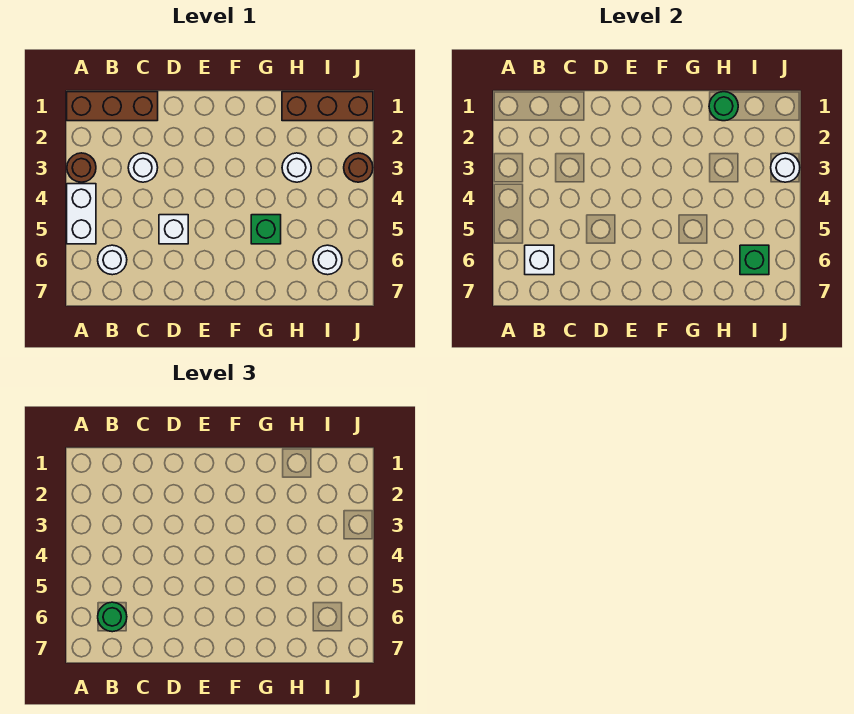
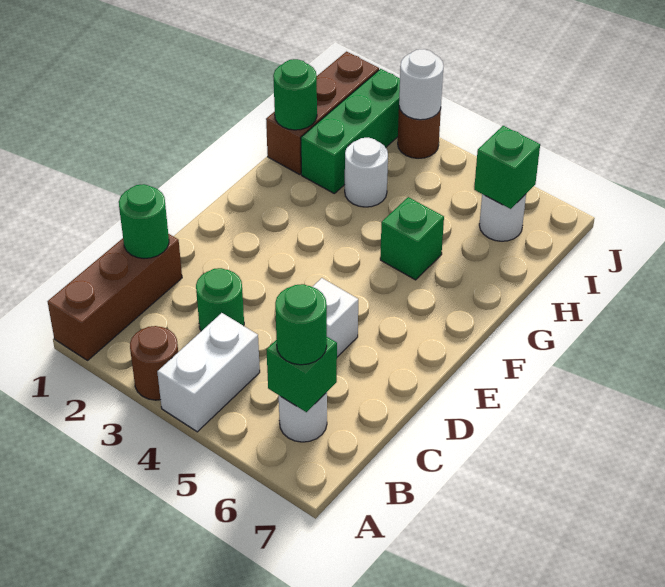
white brick A4:A5 level 1 -> white brick A4:B4 level 1
white brick B6 level 2 -> green brick B6 level 2
none -> green round brick C1 level 2
white round brick C3 level 1 -> green round brick C3 level 1
none -> green brick H2:J2 level 1

